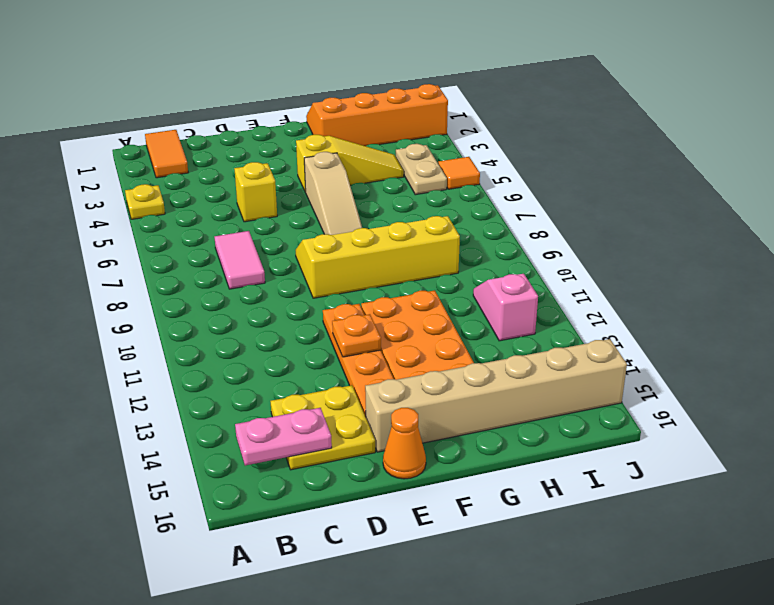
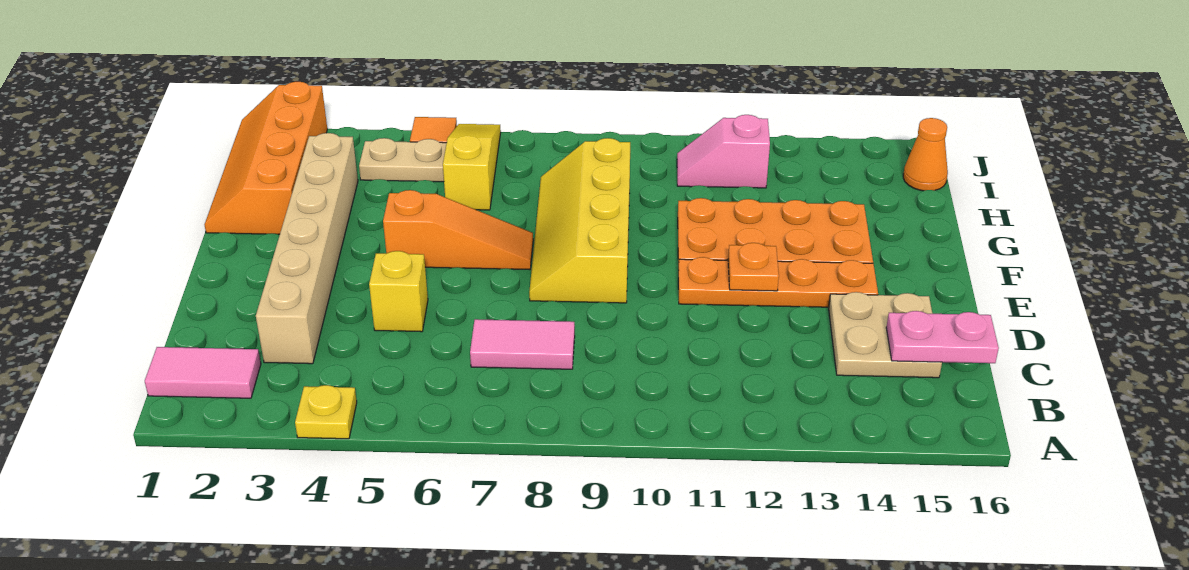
orange tile B1:B2 level 1 -> pink tile B1:B2 level 1
pink plate B15:C15 level 2 -> pink plate C15:C16 level 2
yellow plate C14:D15 level 1 -> tan plate C14:D15 level 1
tan brick E15:J15 level 1 -> tan brick C3:H3 level 1
orange cone E16 level 1 -> orange cone I16 level 1
yellow slope F4:H4 level 1 top F -> yellow slope H6:J6 level 1 top H
tan slope F5:F7 level 1 top 5 -> orange slope F5:F7 level 1 top 5

